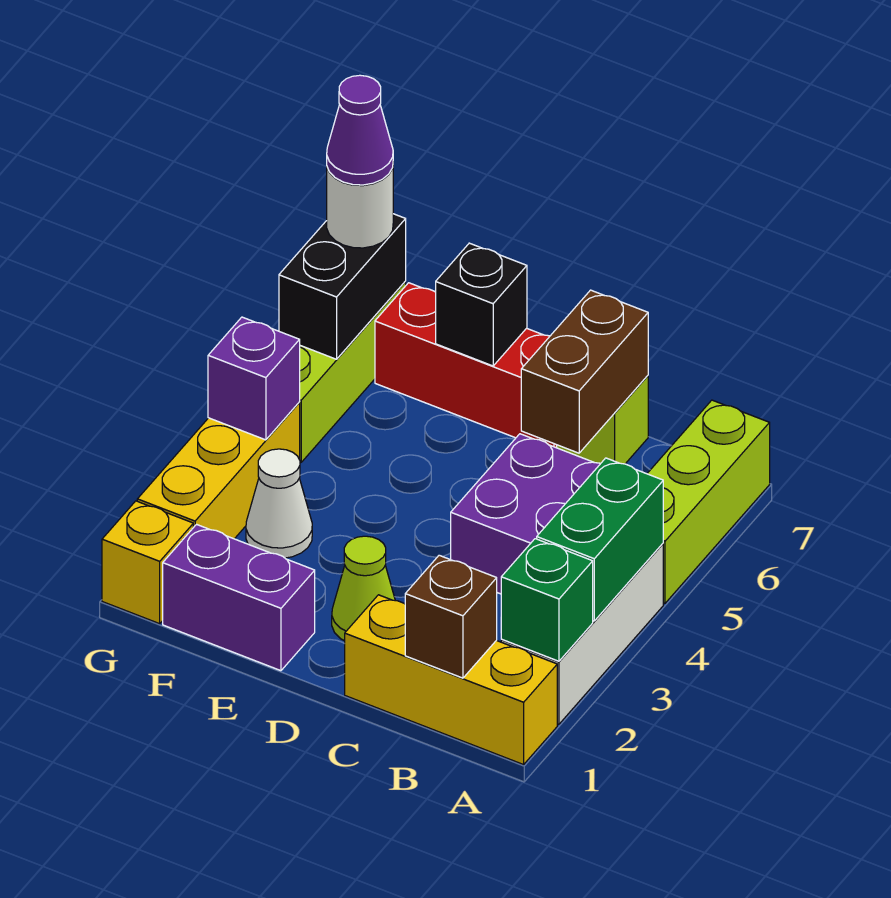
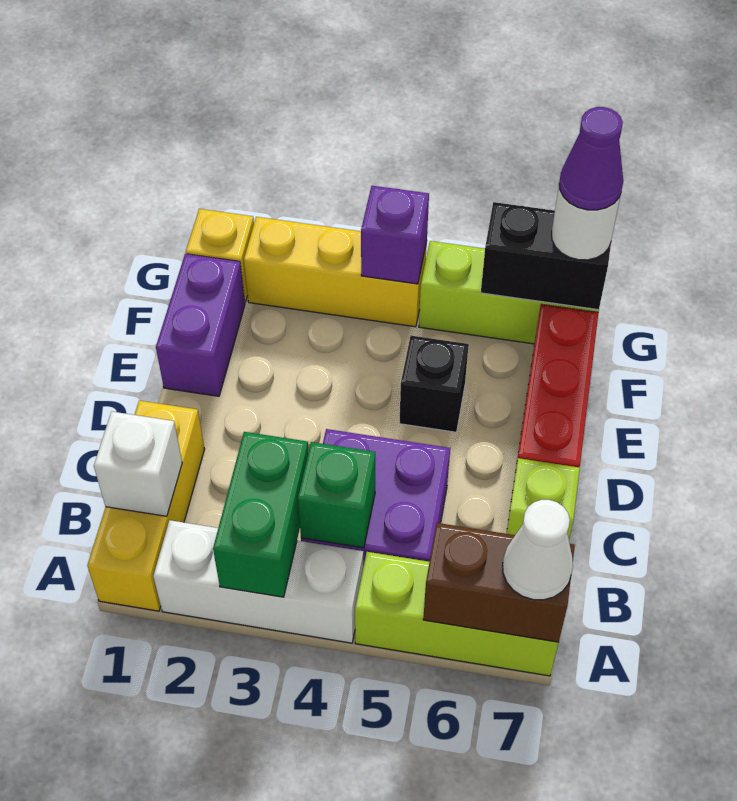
green brick A2 level 2 -> green brick B4 level 2
green brick A3:A4 level 2 -> green brick A3:B3 level 2
brown brick B1 level 2 -> white brick B1 level 2
brown brick C6:C7 level 2 -> brown brick A6:A7 level 2
lime cone D2 level 1 -> none
black brick E7 level 2 -> black brick E5 level 1
white cone F3 level 1 -> white cone A7 level 3

